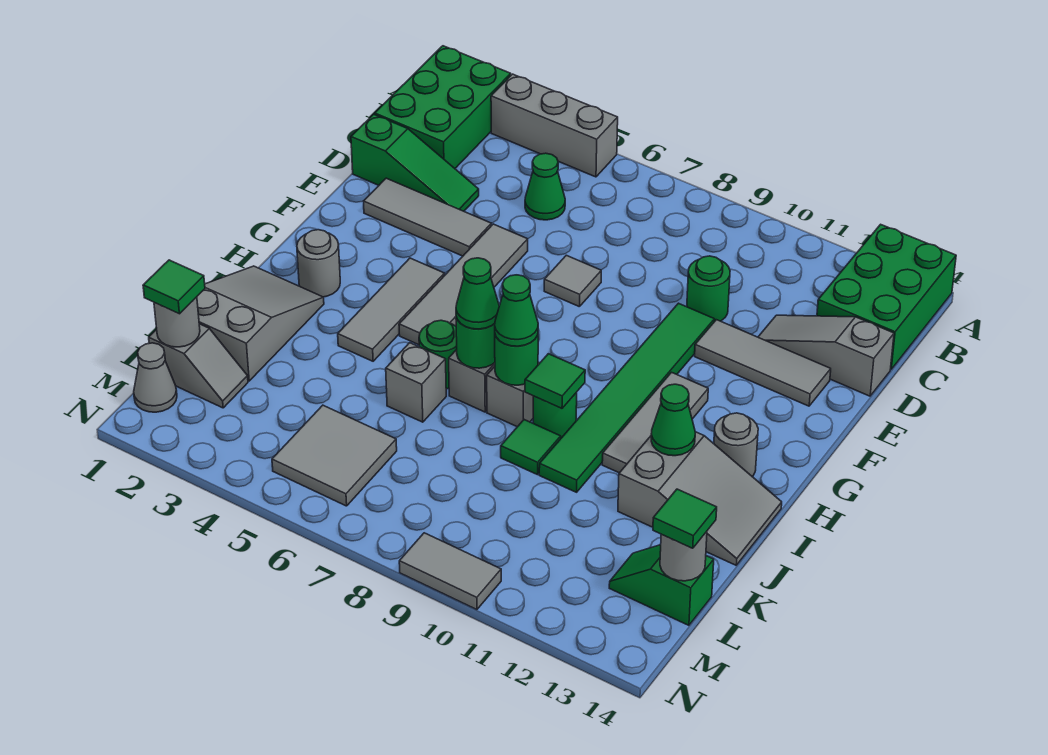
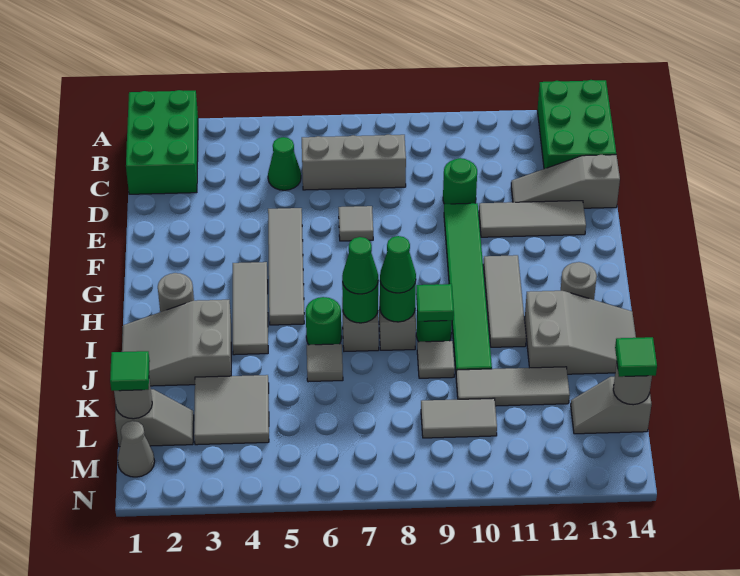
grey brick A3:A5 level 1 -> grey brick C6:C8 level 1
green slope D1:D3 level 1 top 1 -> none
grey tile E2:E4 level 1 -> grey tile K10:K12 level 1
grey slope I1:K2 level 1 top K -> grey slope I1:J3 level 1 top 3
green cone I12 level 2 -> none
grey brick J6 level 1 -> grey tile J6 level 1
green tile J9 level 1 -> grey tile J9 level 1
grey tile L5:M6 level 1 -> grey tile K3:L4 level 1
green slope L13:L14 level 1 top 14 -> grey slope L13:L14 level 1 top 14
grey tile N9:N10 level 1 -> grey tile L9:L10 level 1

